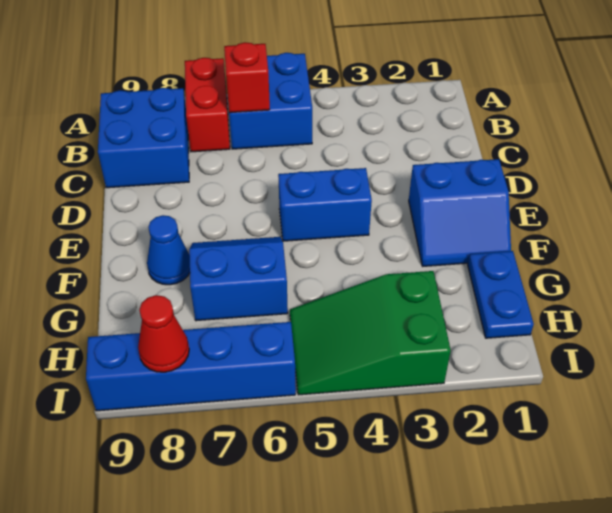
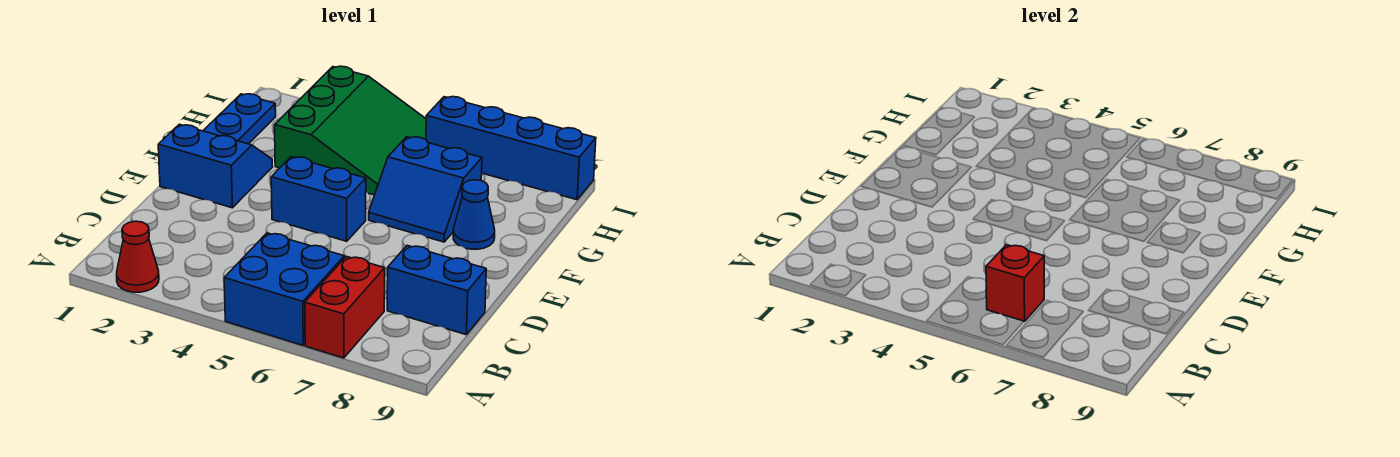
blue brick B8:C9 level 1 -> blue brick C8:C9 level 1
green slope H3:I5 level 1 top 3 -> green slope G3:I5 level 1 top 3
red cone I8 level 2 -> red cone A2 level 1

